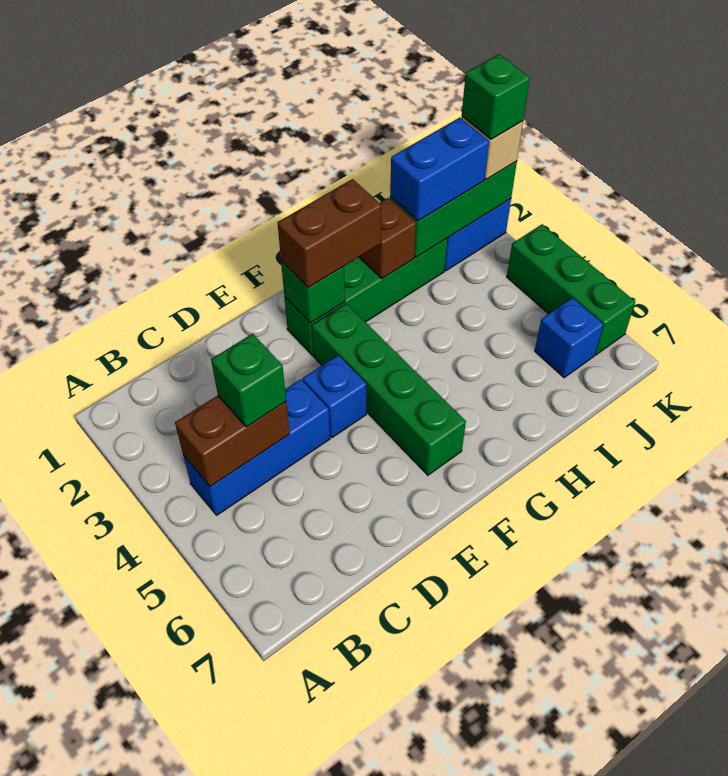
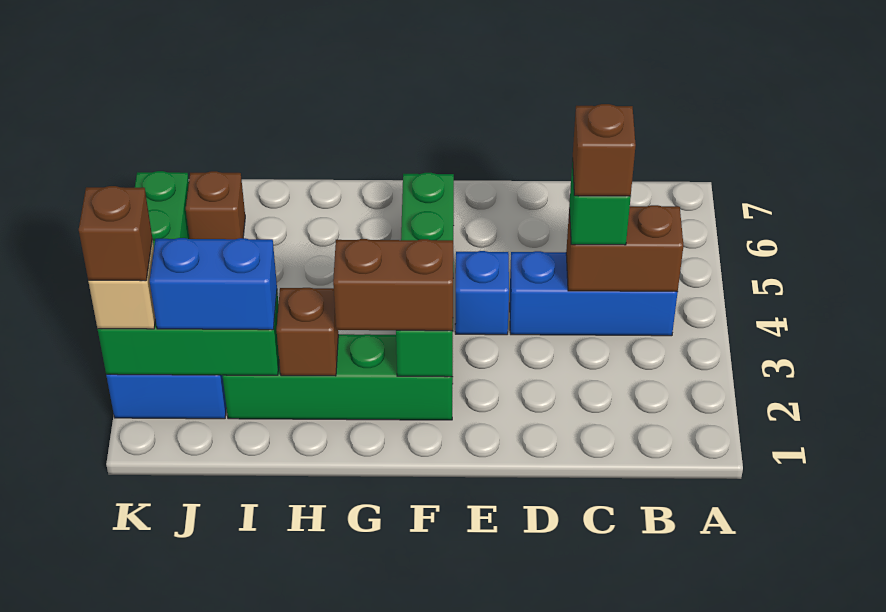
none -> brown brick C4 level 4
blue brick J6 level 1 -> brown brick J6 level 1
green brick K2 level 4 -> brown brick K2 level 4

